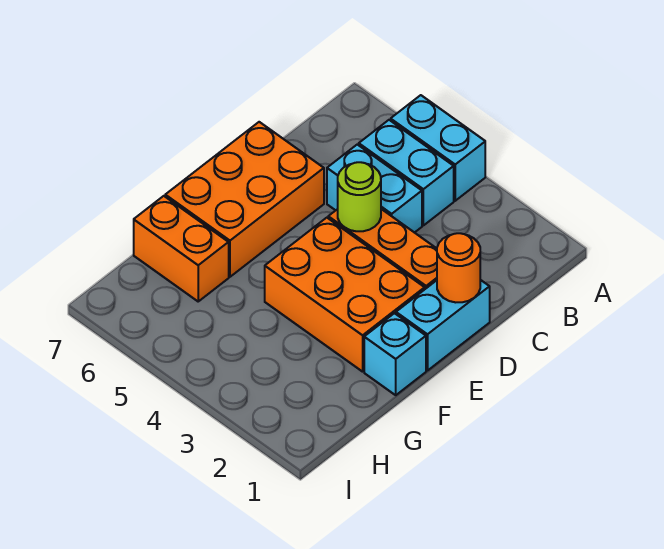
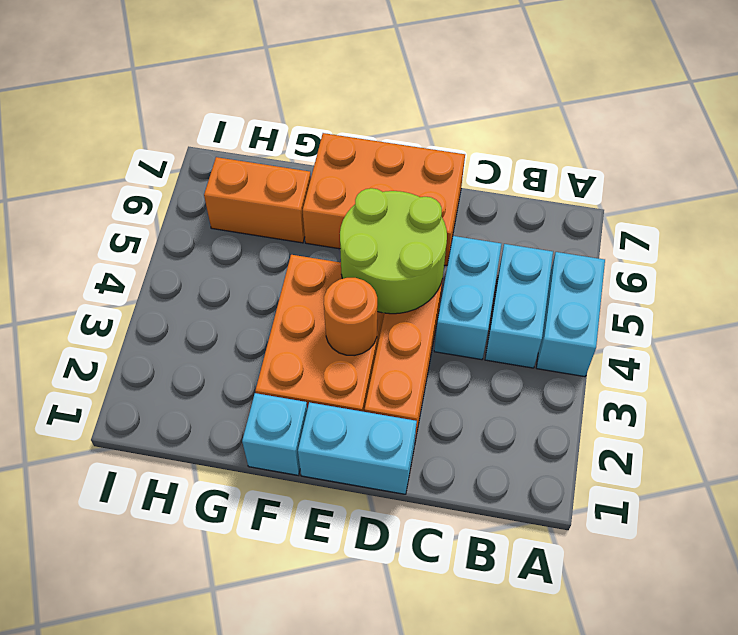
orange round brick D1 level 2 -> orange round brick E3 level 2
lime round brick D4 level 2 -> lime round brick D4:E5 level 2
orange brick G6:G7 level 1 -> orange brick G6:H6 level 1

